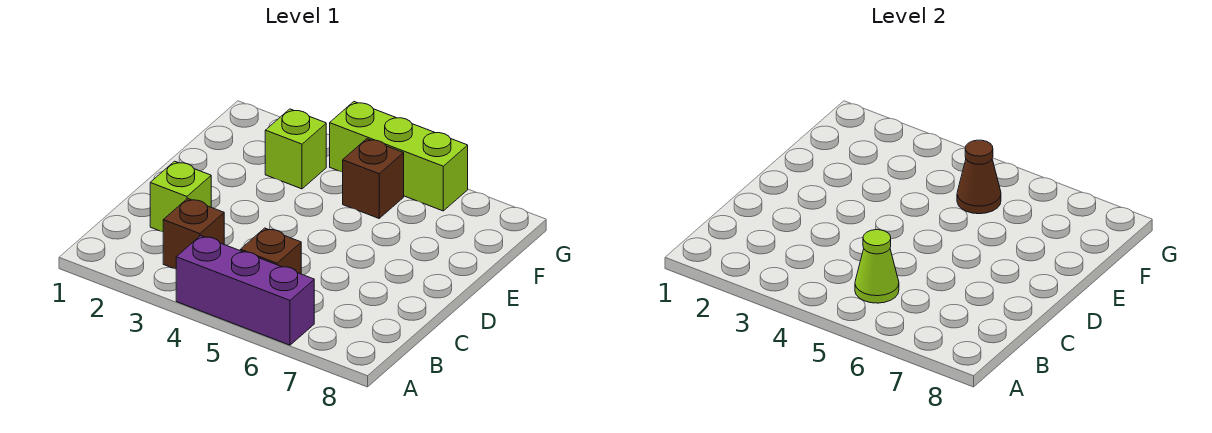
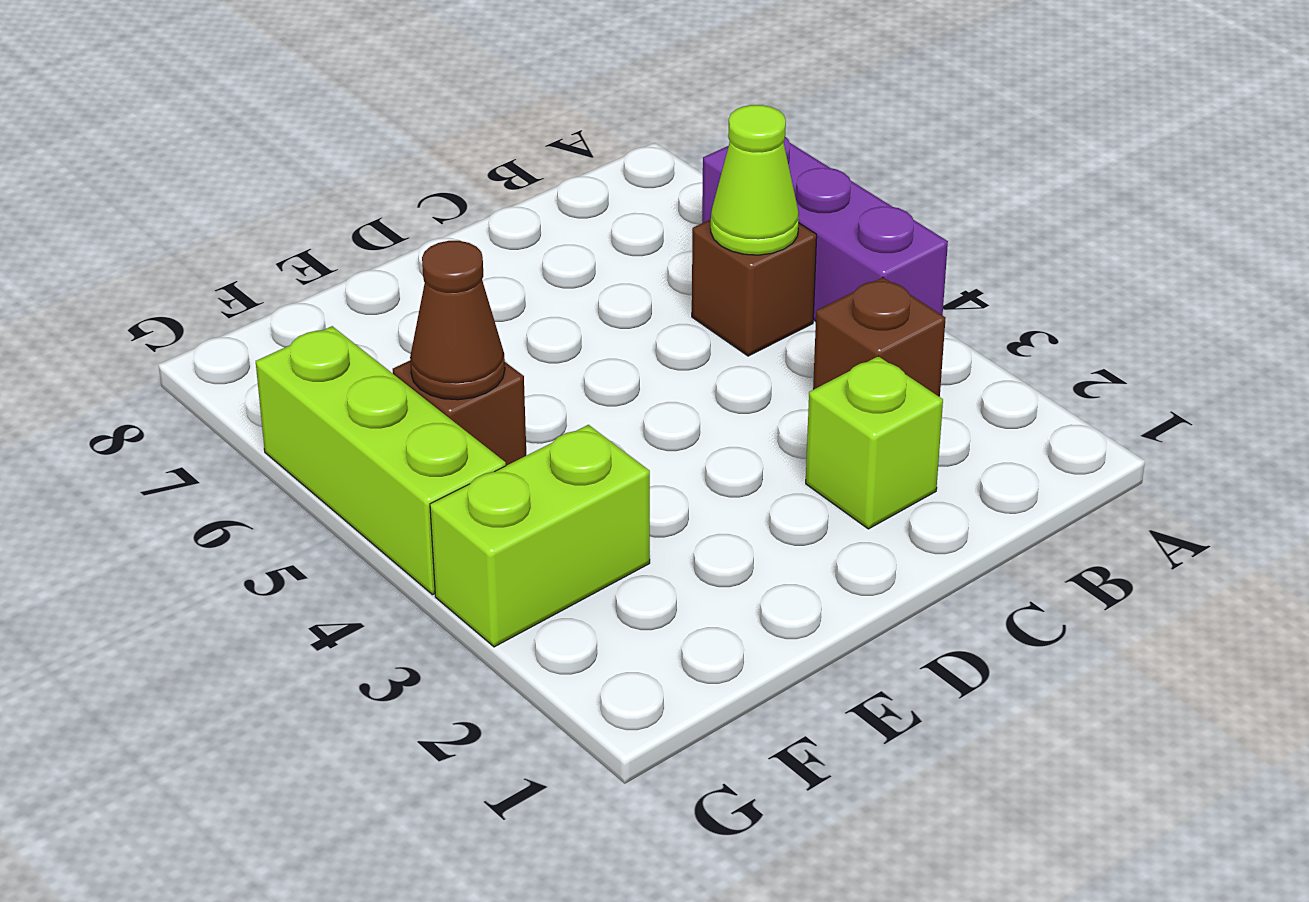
lime brick F3 level 1 -> lime brick F3:G3 level 1

